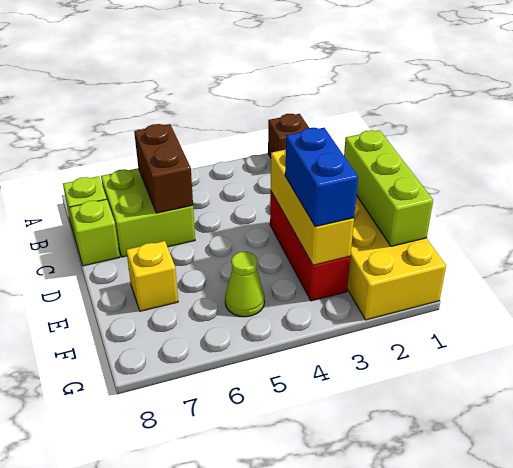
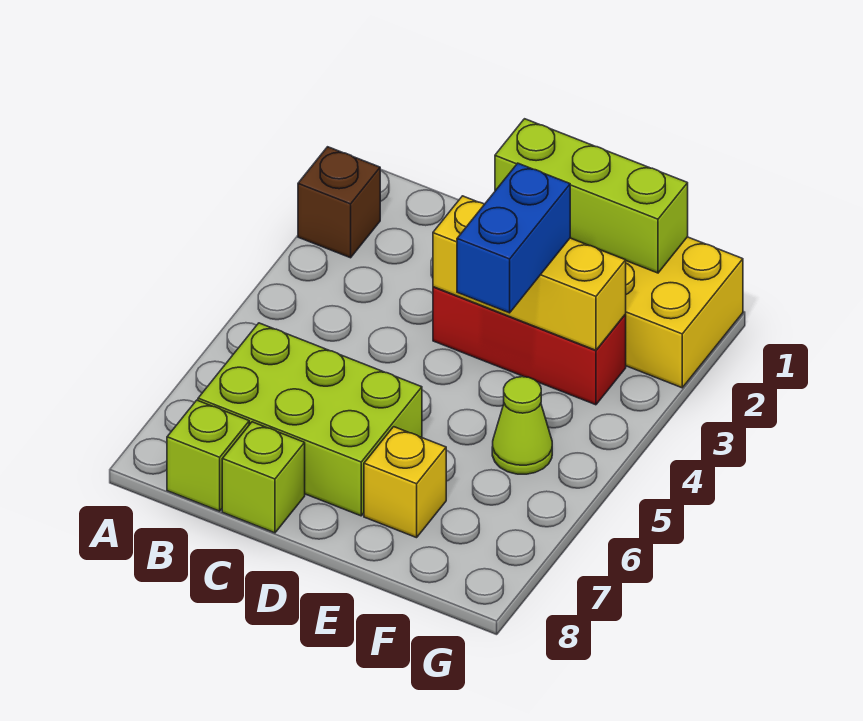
lime brick B6:C7 level 1 -> lime brick B6:D7 level 1
brown brick B6:C6 level 2 -> none
blue brick E3:F3 level 3 -> blue brick E3:E4 level 3

